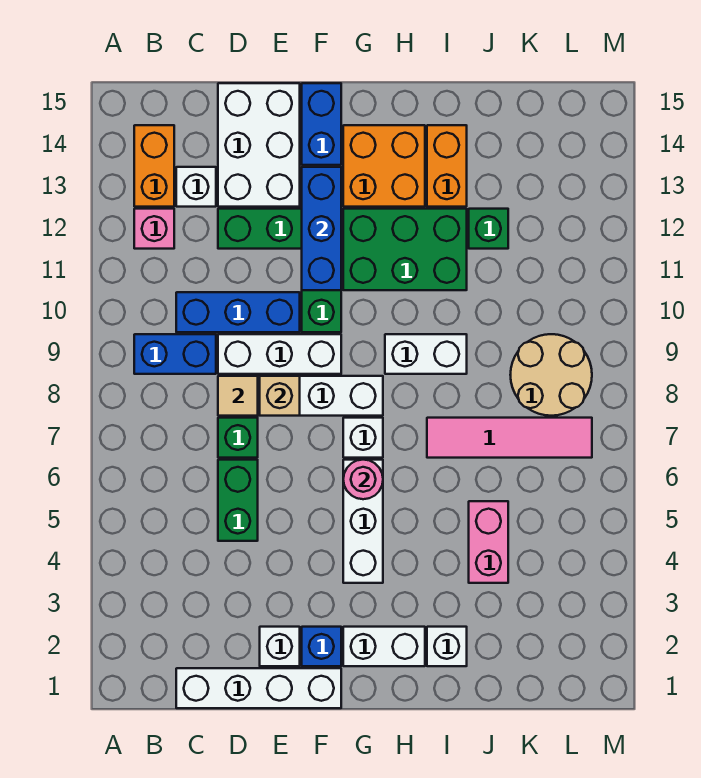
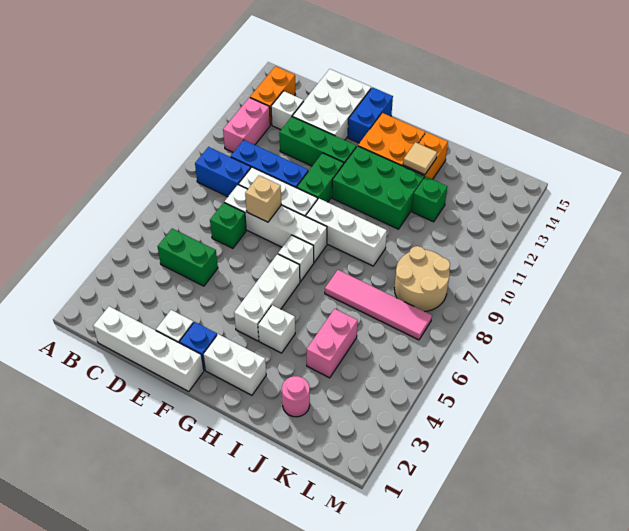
pink brick B12 level 1 -> pink brick B11:B12 level 1
green brick D5:D6 level 1 -> green brick C5:D5 level 1
tan tile D8 level 2 -> tan tile I13 level 2
blue brick F11:F13 level 2 -> none
pink round brick G6 level 2 -> pink round brick J2 level 1
white brick H9:I9 level 1 -> white brick G9:I9 level 1
white brick I2 level 1 -> white brick H4 level 1

